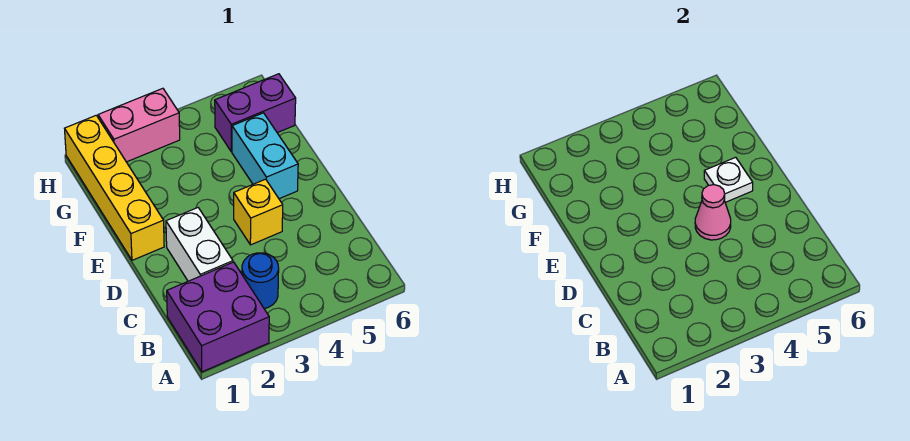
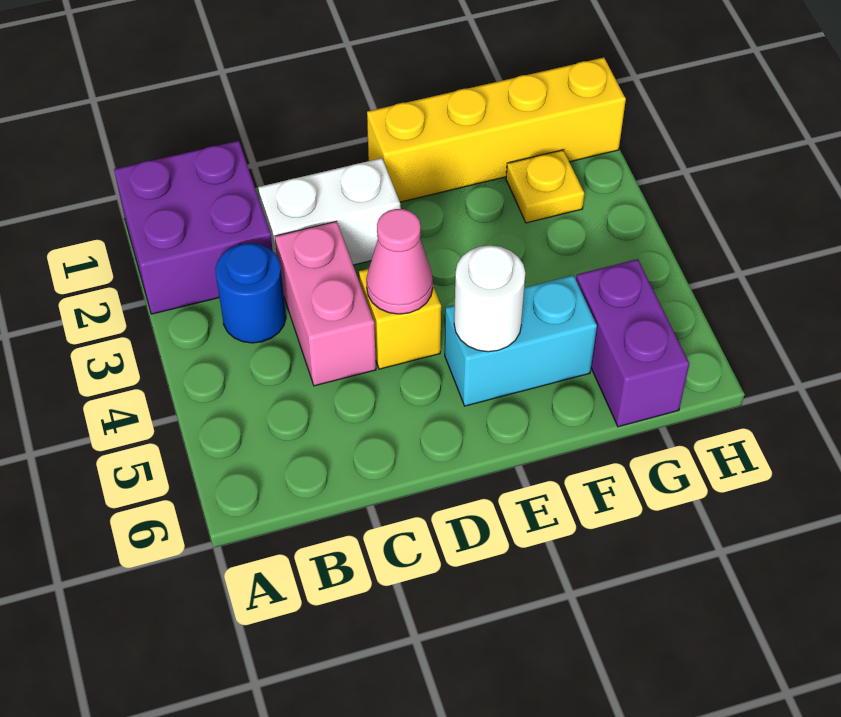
white plate E5 level 2 -> white round brick E5 level 2
none -> yellow plate G2 level 1
pink brick H2:H3 level 1 -> pink brick C3:C4 level 1

